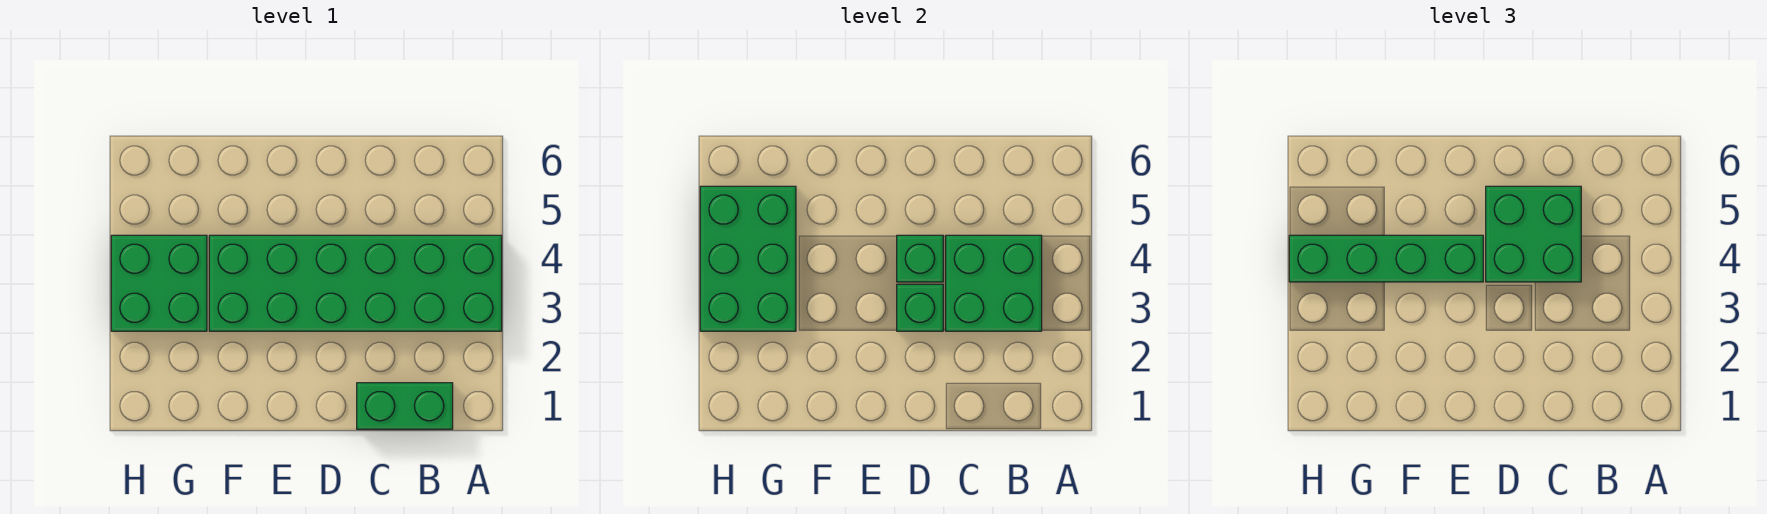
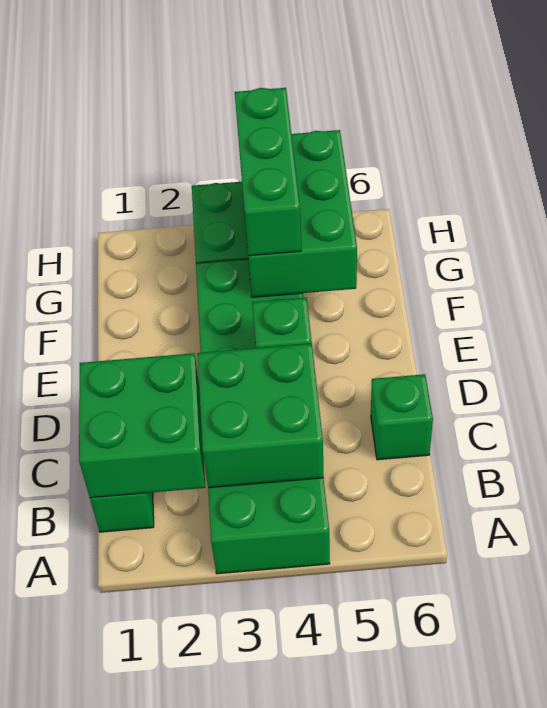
green brick C4:D5 level 3 -> green brick B1:C2 level 2
green brick D3 level 2 -> green brick C6 level 1
green brick E4:H4 level 3 -> green brick F4:H4 level 3
green brick G3:H5 level 2 -> green brick F4:H5 level 2

